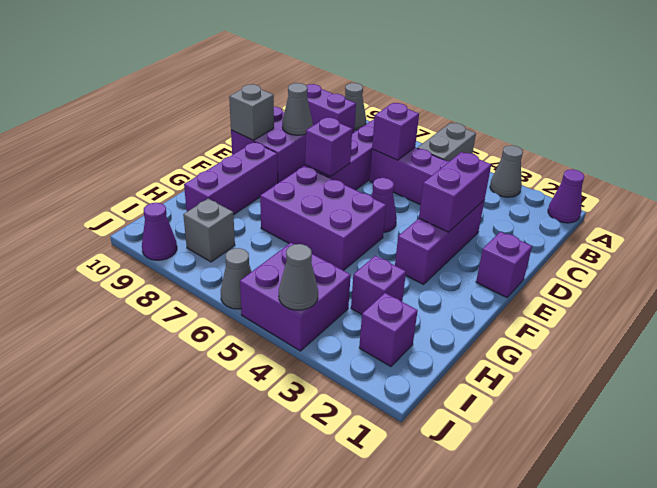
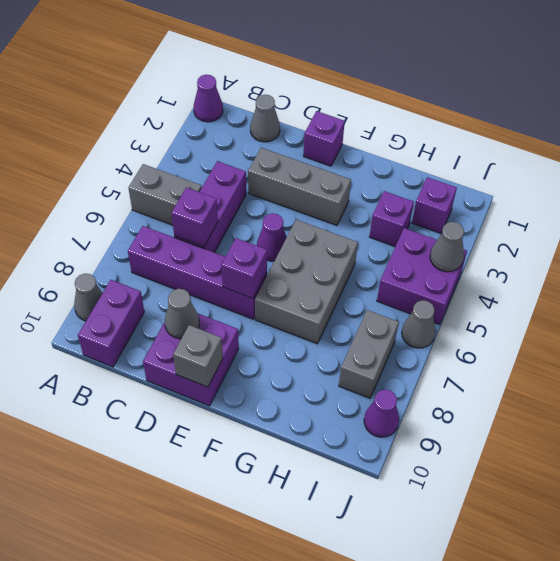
grey cone A3 level 1 -> grey cone C1 level 1
purple brick D3:F3 level 1 -> grey brick D3:F3 level 1
purple brick D3:E3 level 2 -> none
purple brick F5:G7 level 1 -> grey brick F5:G7 level 1
purple brick F9:H9 level 1 -> none
grey brick I8 level 1 -> grey brick I7:I8 level 1

